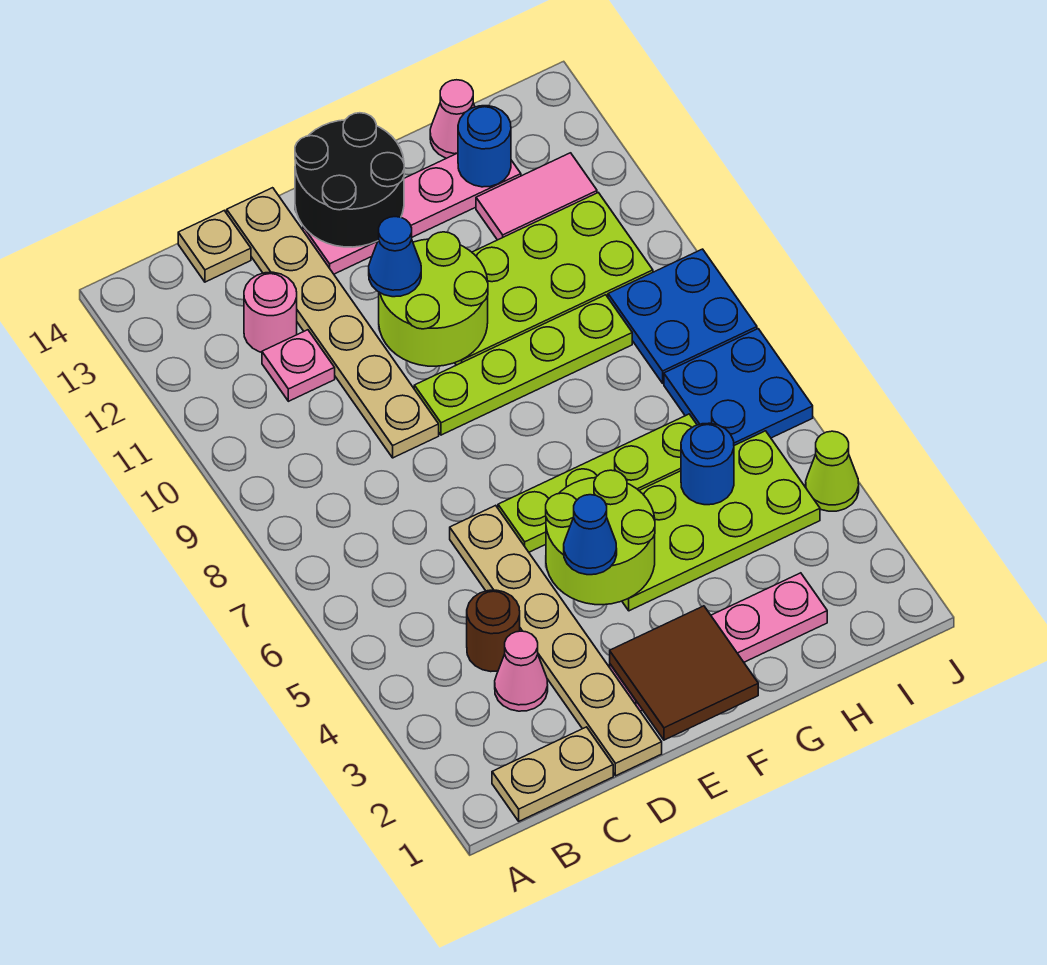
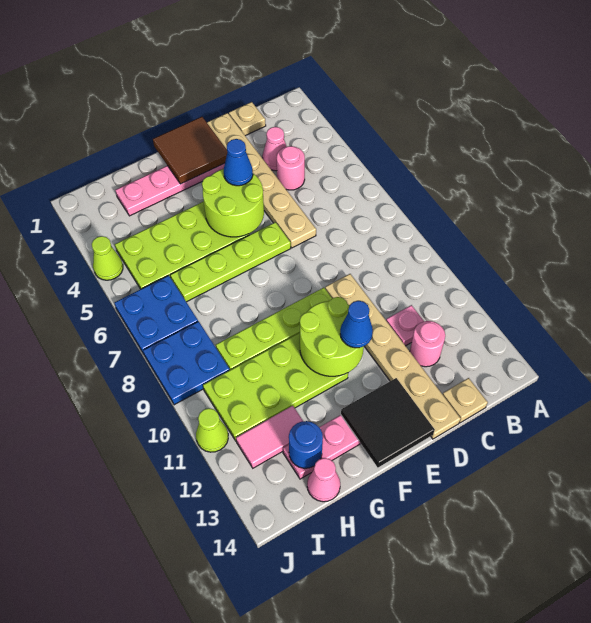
tan plate B1:C1 level 1 -> tan plate C1 level 1
brown round brick C4 level 1 -> pink round brick C4 level 1
black round brick E13:F14 level 2 -> black tile E13:F14 level 2
blue round brick H5 level 2 -> none
none -> lime cone J11 level 1

